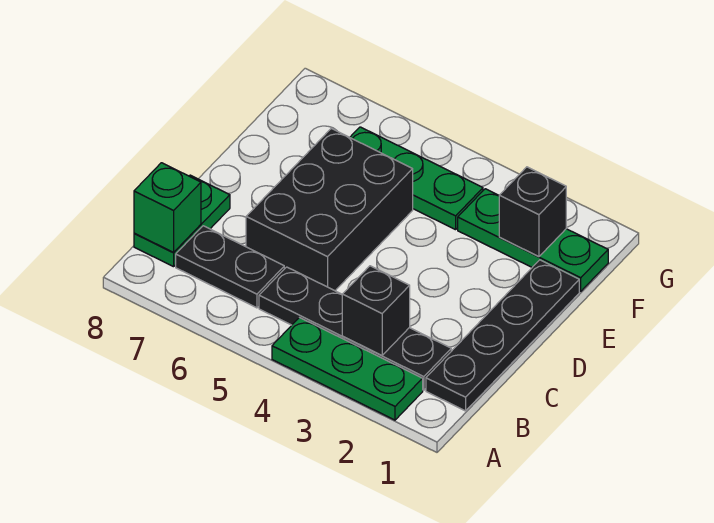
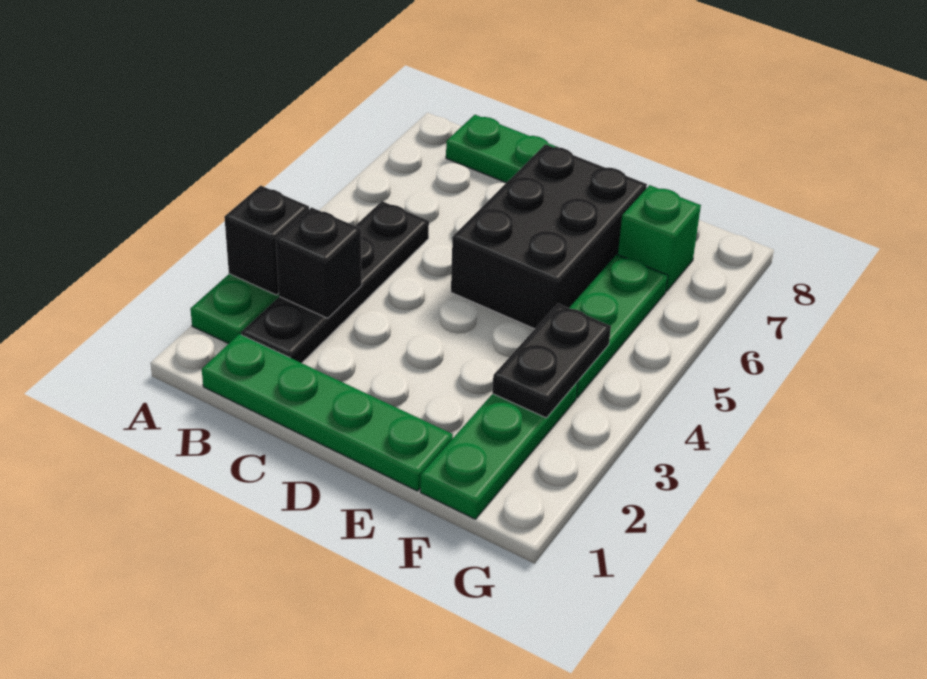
black plate B1:E1 level 1 -> green plate B1:E1 level 1
black plate B6:B7 level 1 -> black plate F3:F4 level 2
green brick B8 level 2 -> green brick F7 level 1
black brick C5:E6 level 1 -> black brick D5:E7 level 1
black brick F2 level 2 -> black brick A3 level 2

